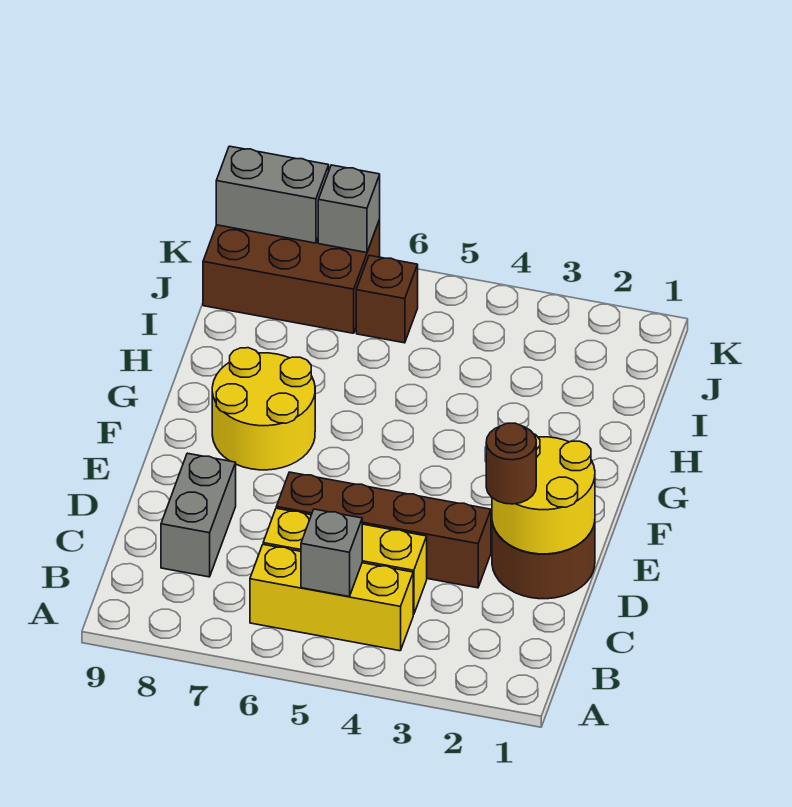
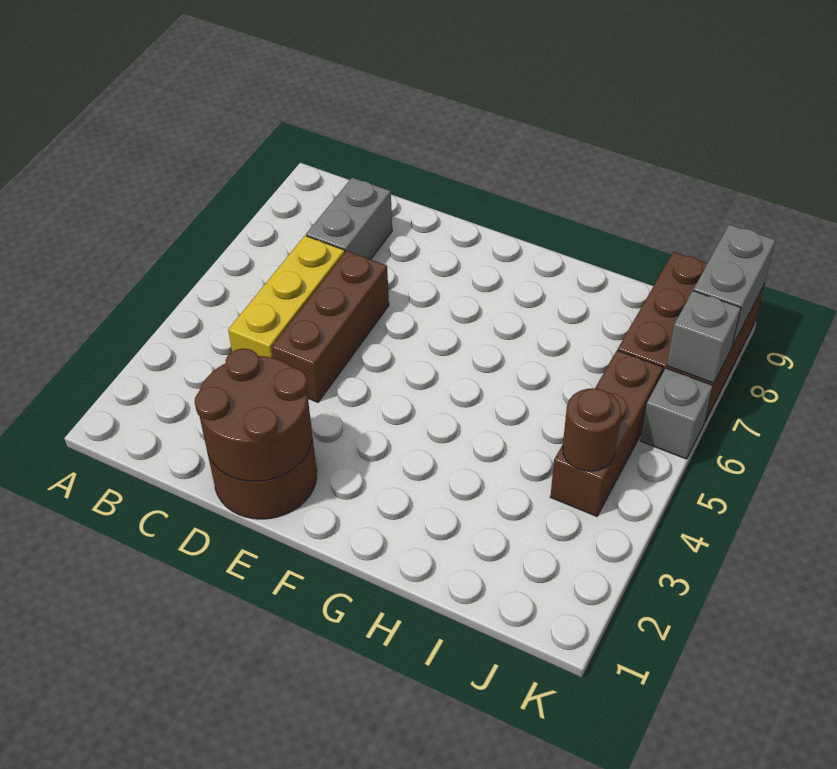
yellow brick B4:B6 level 1 -> none
grey brick B5 level 2 -> grey brick K6 level 1
grey brick C8:D8 level 1 -> grey brick C7:C8 level 1
yellow round brick D1:E2 level 2 -> brown round brick D1:E2 level 2
brown round brick D2 level 3 -> brown round brick J4 level 2
brown brick D3:D6 level 1 -> brown brick D4:D6 level 1
yellow round brick F7:G8 level 1 -> none
brown brick J6 level 1 -> brown brick J4:J6 level 1

